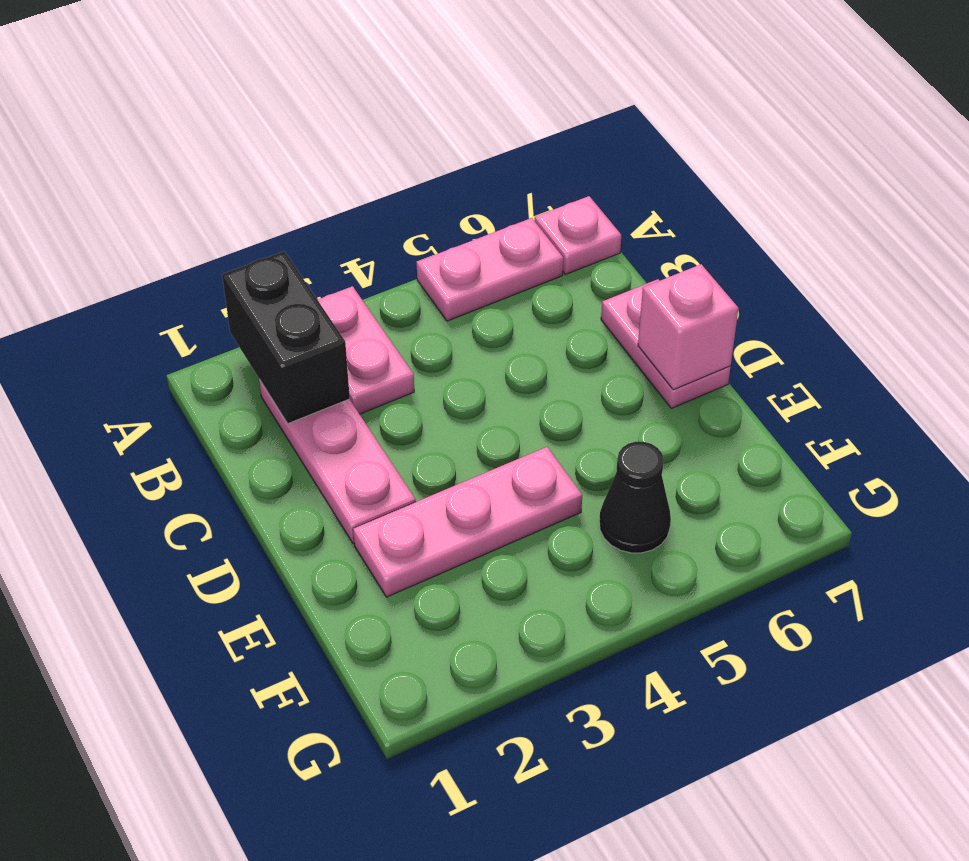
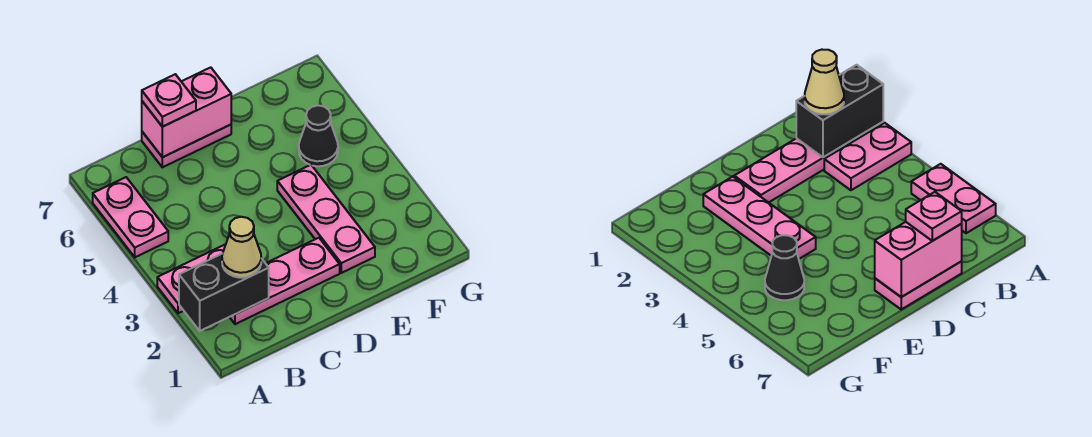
pink plate A7 level 1 -> pink plate C7 level 3
none -> tan cone B2 level 3
pink brick D7 level 2 -> pink brick C7:D7 level 2

